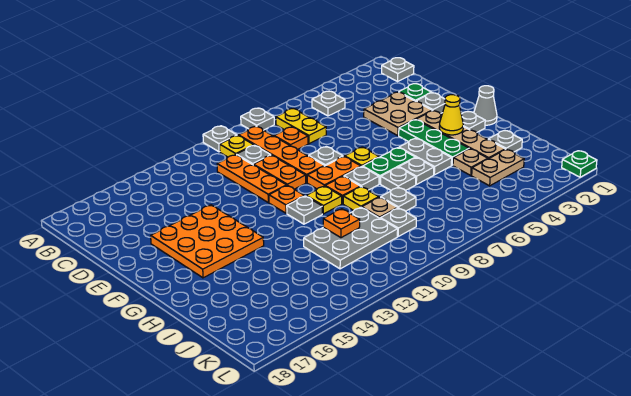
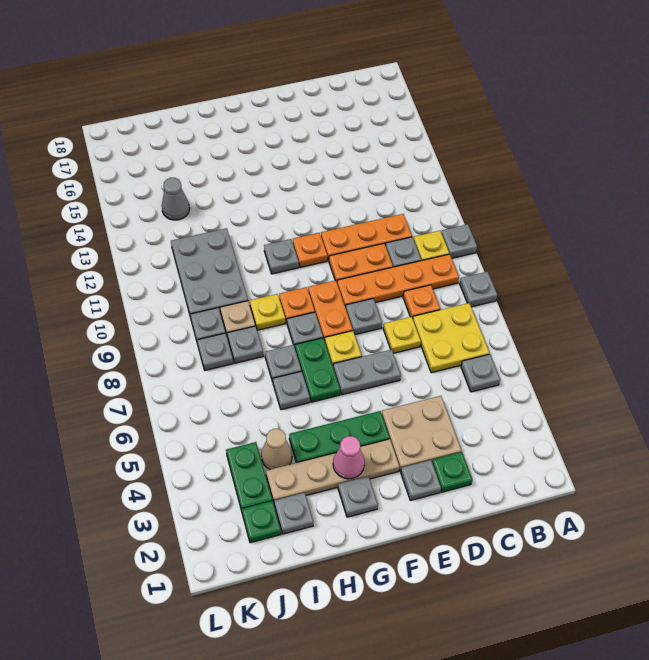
grey plate B1 level 1 -> grey plate J8 level 1
yellow plate B7:C7 level 1 -> yellow plate B6:C7 level 1
orange plate E14:G16 level 1 -> none
grey cone G1 level 1 -> grey cone J14 level 1
yellow cone G3 level 2 -> pink cone G3 level 2
grey plate G5:H5 level 1 -> grey plate E6:F6 level 1
yellow plate G10 level 1 -> yellow plate D7 level 1
tan plate I4 level 1 -> tan cone I4 level 1
orange plate I11 level 2 -> none
tan plate J3:J4 level 1 -> green plate J3:J4 level 1
green plate L1 level 1 -> green plate J2 level 1

